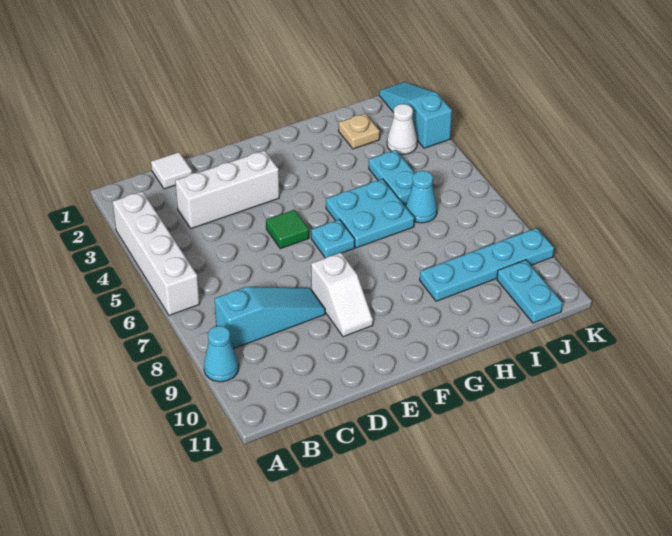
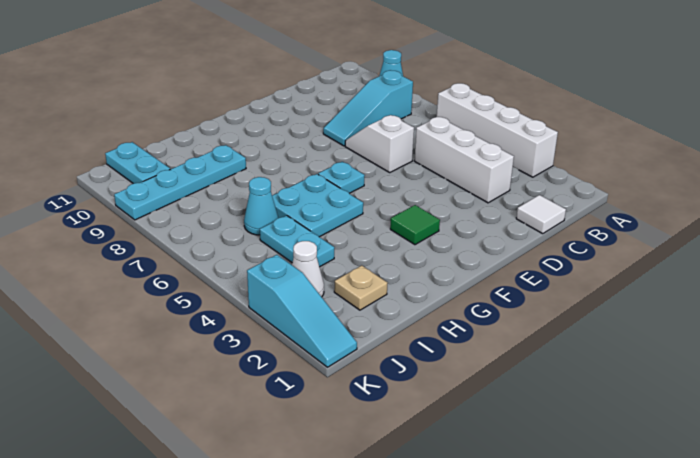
white brick C3:E3 level 1 -> white brick C3:C5 level 1
green tile E5 level 1 -> green tile F3 level 1
white slope E8:E9 level 1 top 8 -> white slope D6:D7 level 1 top 6

